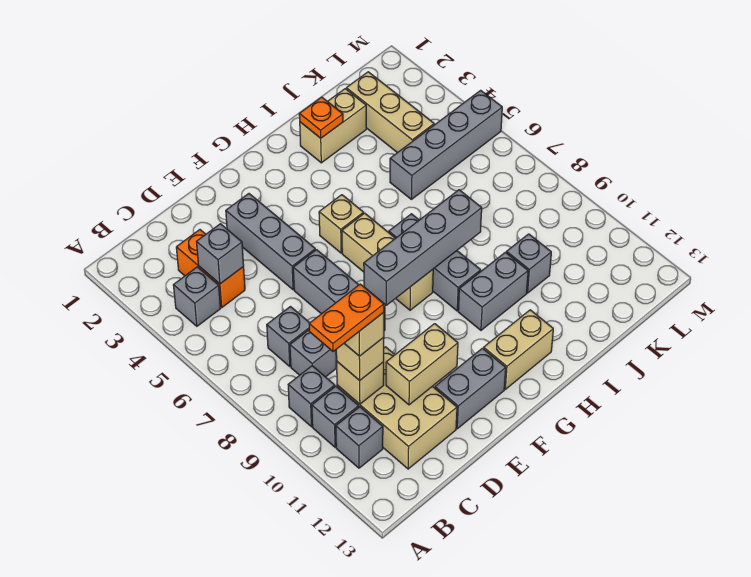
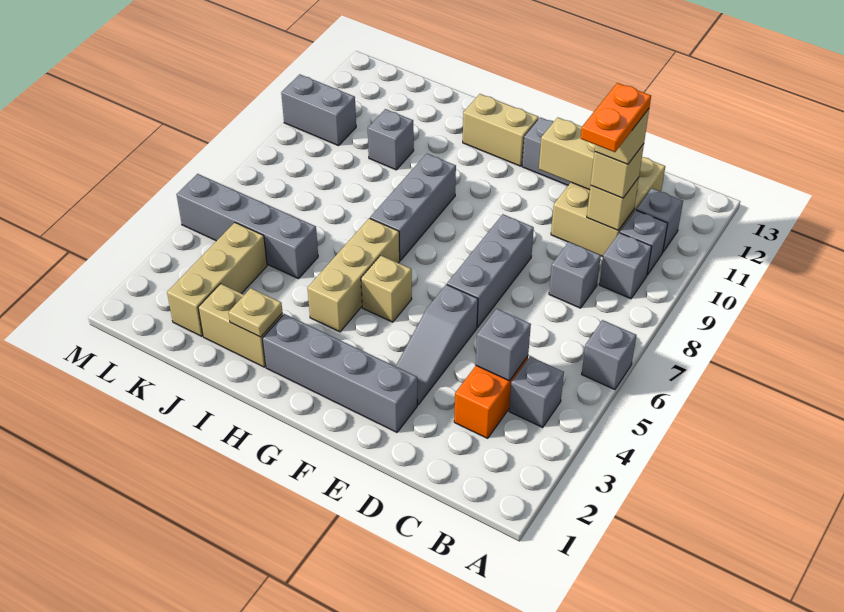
orange plate B10:C10 level 5 -> orange plate C9:C10 level 5
grey brick C7 level 1 -> grey brick A6 level 1
grey brick E3:E5 level 1 -> grey slope E3:E5 level 1 top 5
grey brick F8:I8 level 2 -> grey brick E2:H2 level 1
tan brick G6:G8 level 1 -> tan brick H4:H6 level 1
grey brick H10:I10 level 1 -> grey brick L10:M10 level 1
orange plate I2 level 2 -> tan plate I2 level 2

